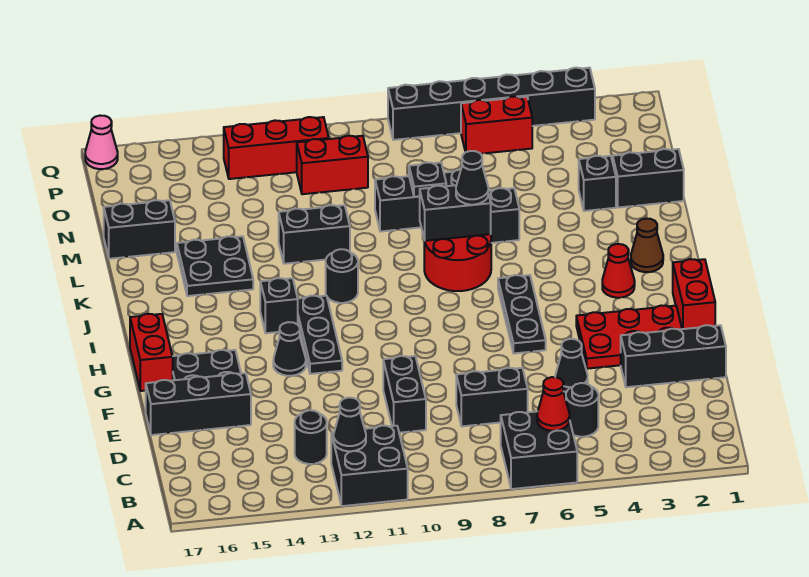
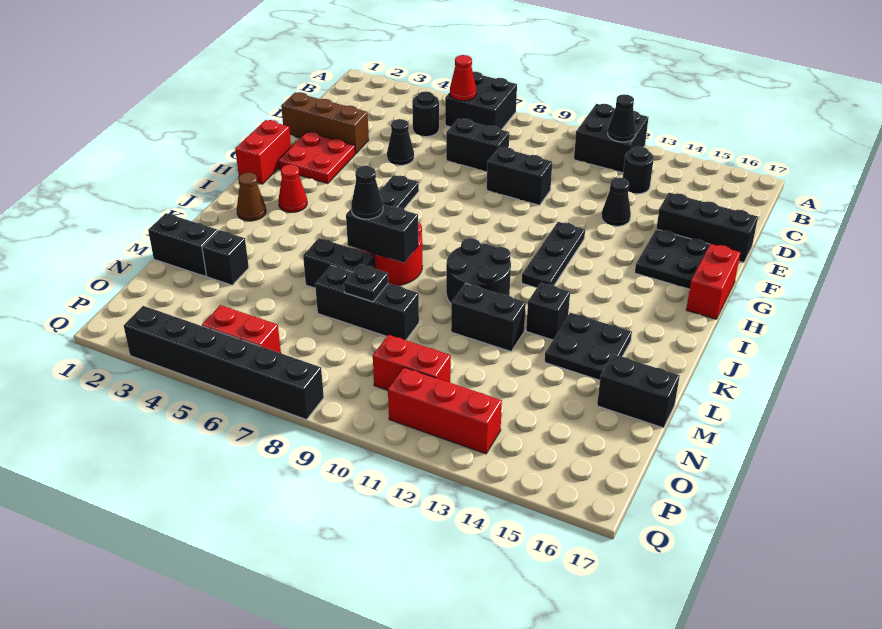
black brick D10:E10 level 1 -> black brick E9:E10 level 1
black brick E1:E3 level 1 -> brown brick E1:E3 level 1
red plate F2:G4 level 1 -> red plate F2:G3 level 1
black cone G13 level 1 -> black cone E13 level 1
black brick I13 level 1 -> black brick K13 level 1
black round brick J11 level 1 -> black round brick J10:K11 level 1
pink cone Q17 level 1 -> none

